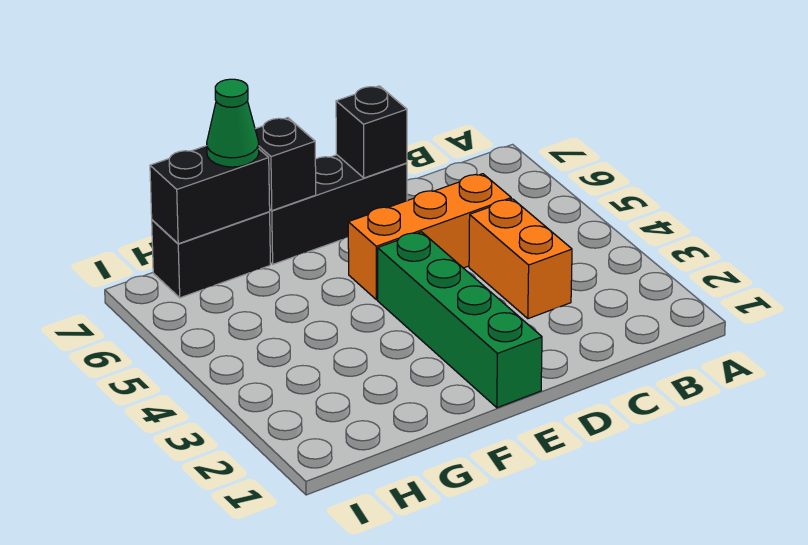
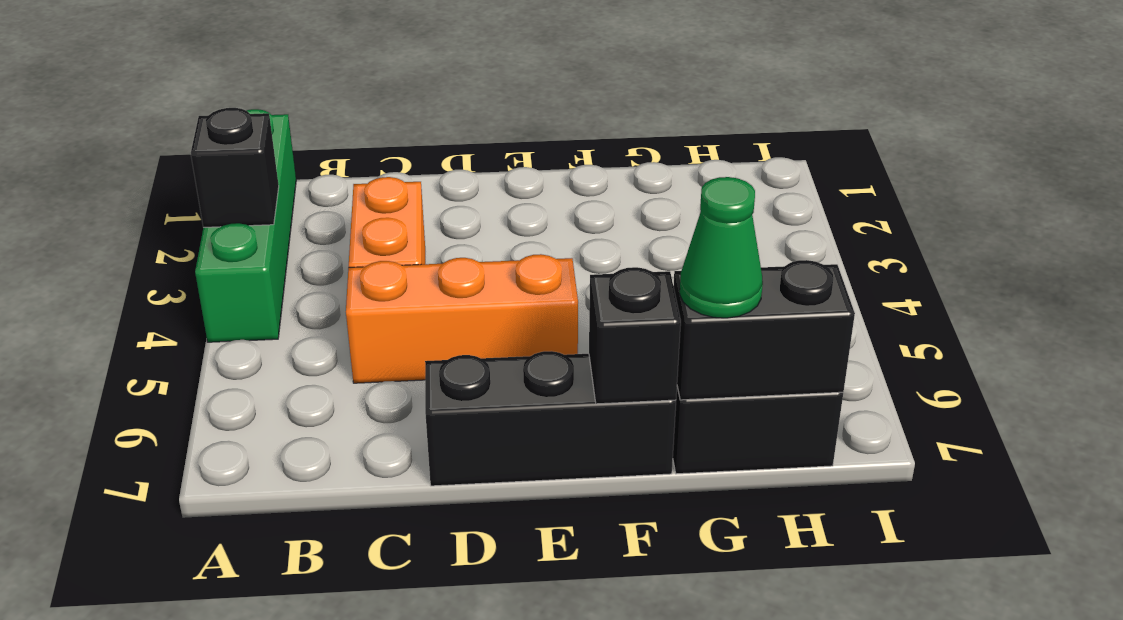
black brick D7 level 2 -> black brick A3 level 2
green brick E1:E4 level 1 -> green brick A1:A4 level 1

